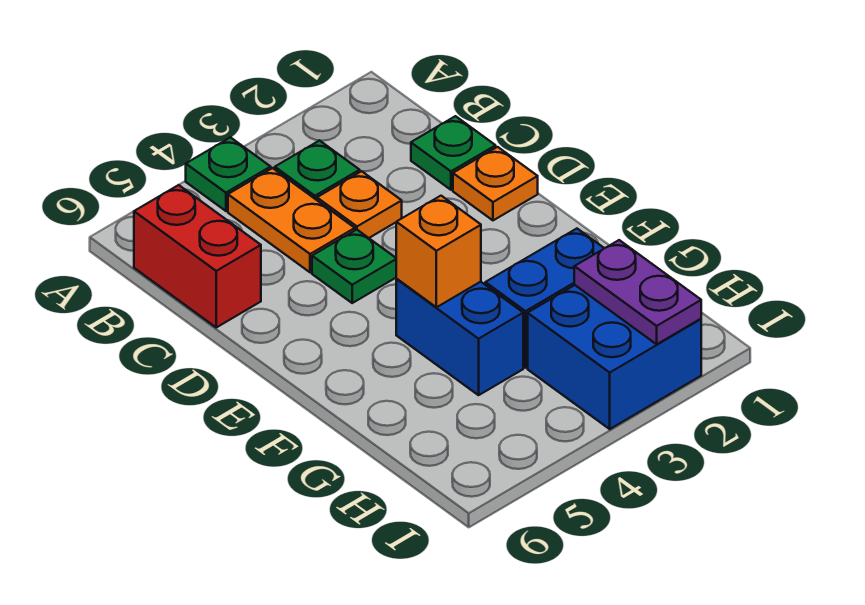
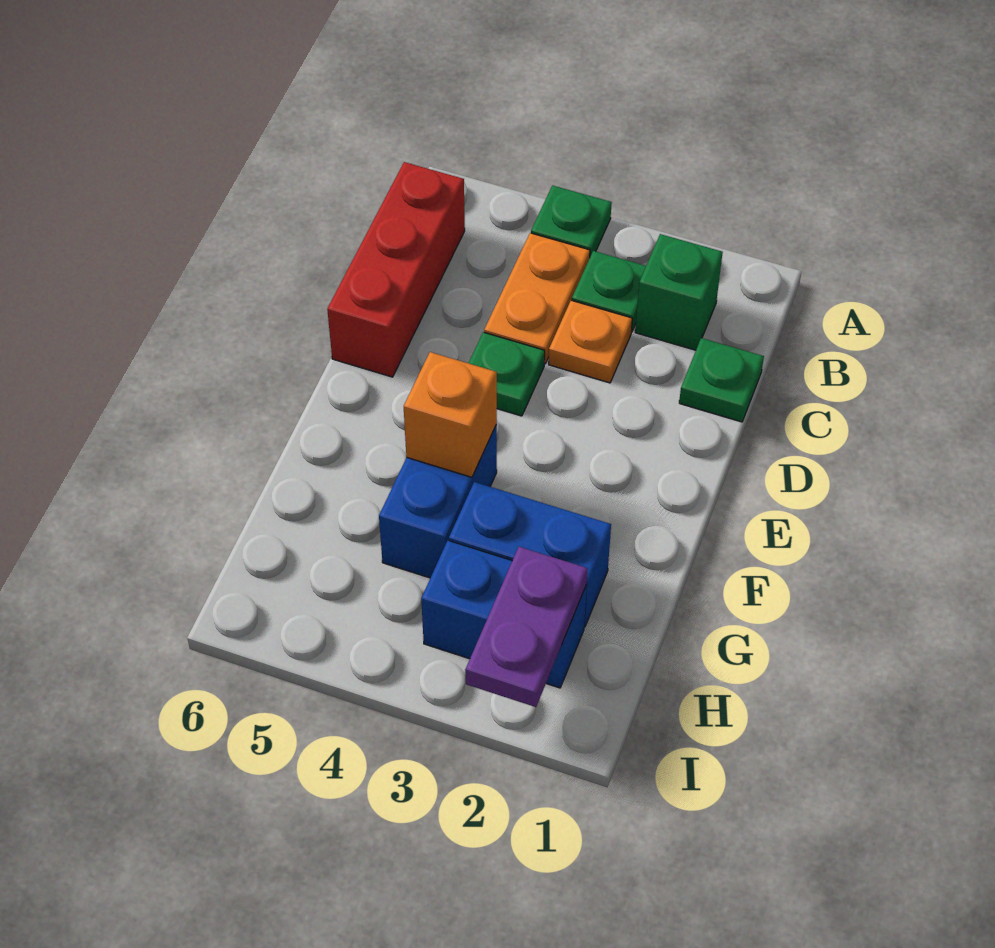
none -> green brick B2 level 1
red brick B6:C6 level 1 -> red brick B6:D6 level 1
orange plate D1 level 1 -> none
blue brick H2:I3 level 1 -> blue brick H2:H3 level 1

